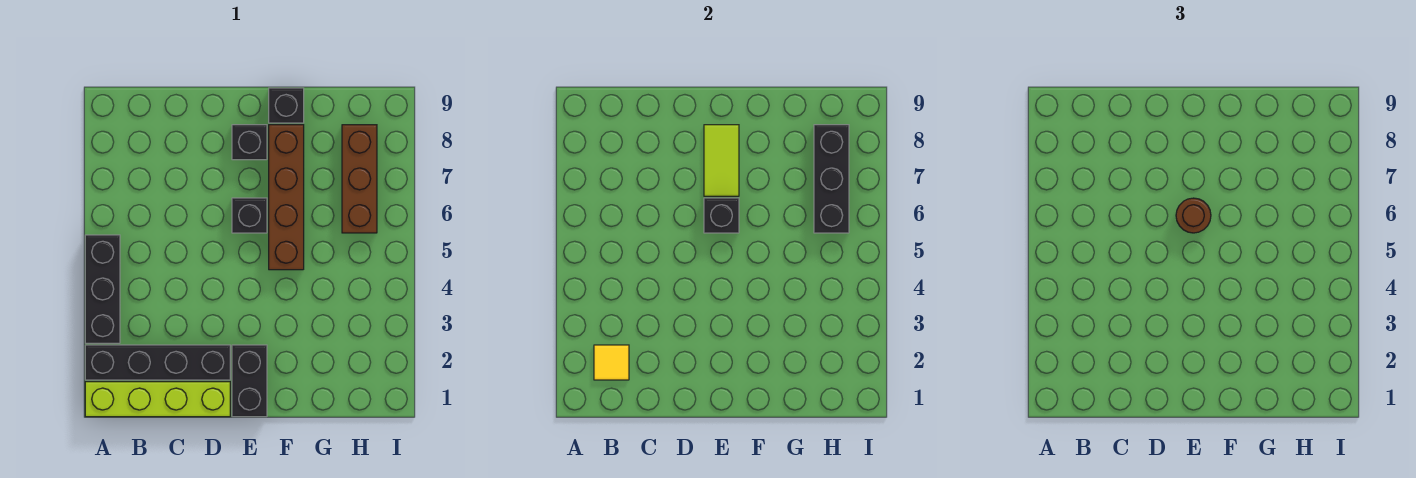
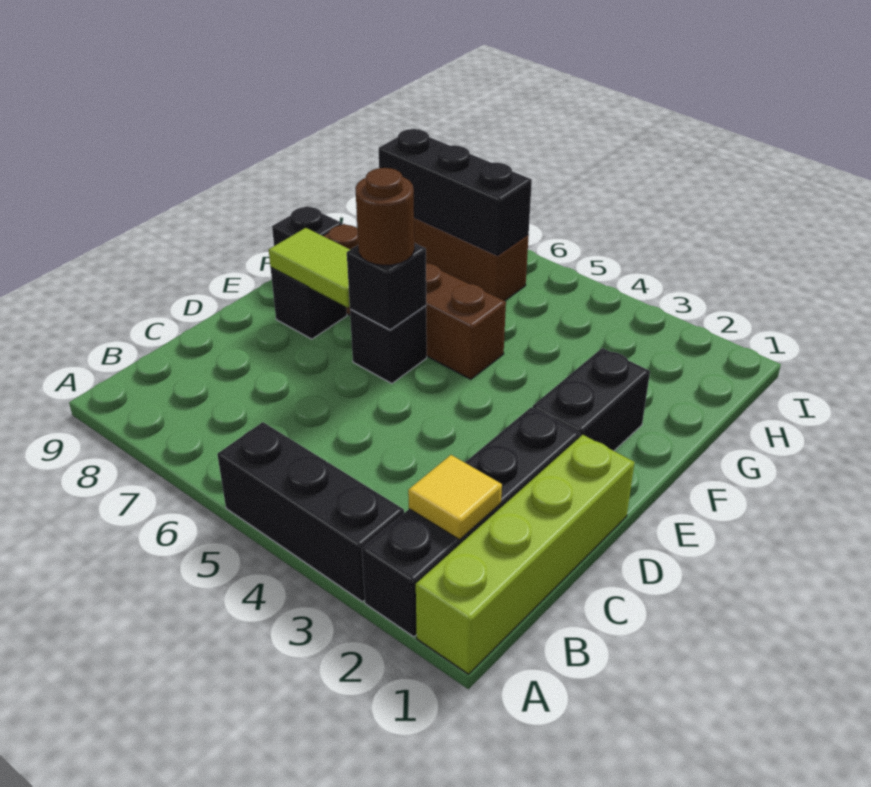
black brick E1:E2 level 1 -> black brick E2:F2 level 1

